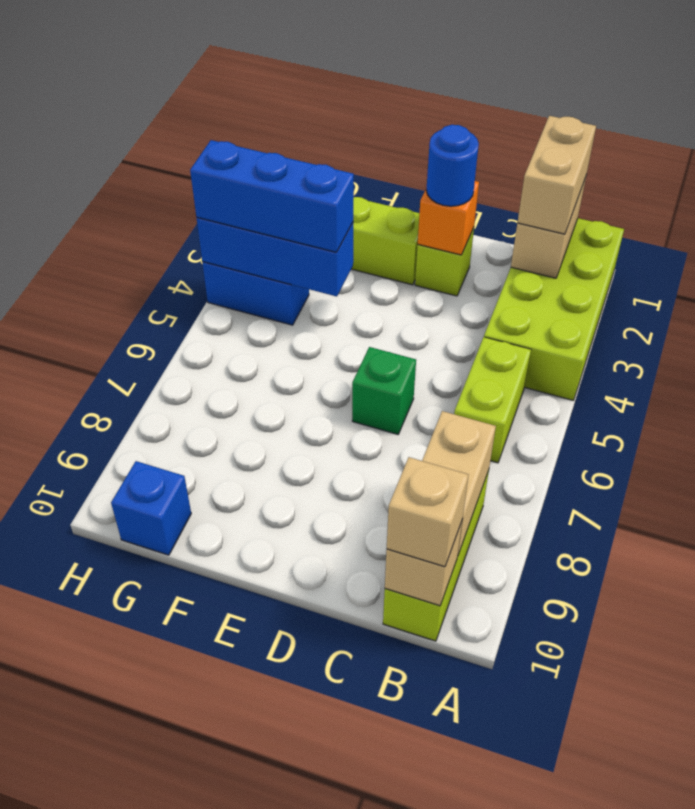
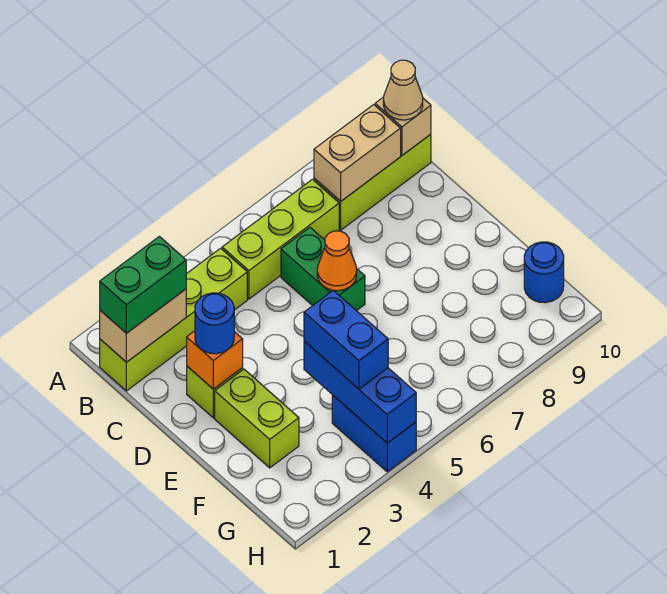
lime brick A1:B4 level 1 -> lime brick B1:B4 level 1
tan brick B1:B2 level 3 -> green brick B1:B2 level 3
lime brick B5:B6 level 1 -> lime brick B5:B7 level 1
tan brick B10 level 3 -> tan cone B10 level 3
green brick D6 level 1 -> green brick C6:D6 level 1
none -> orange cone D6 level 2
blue brick F4:H4 level 3 -> blue brick F4:G4 level 3
blue brick G10 level 1 -> blue round brick G10 level 1

